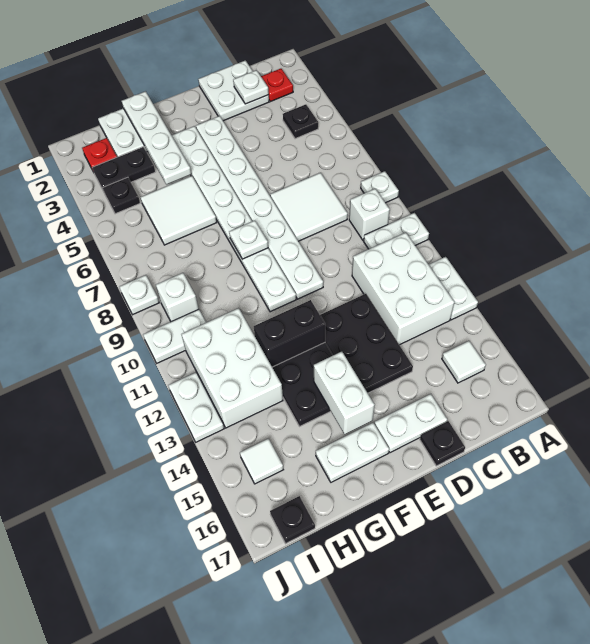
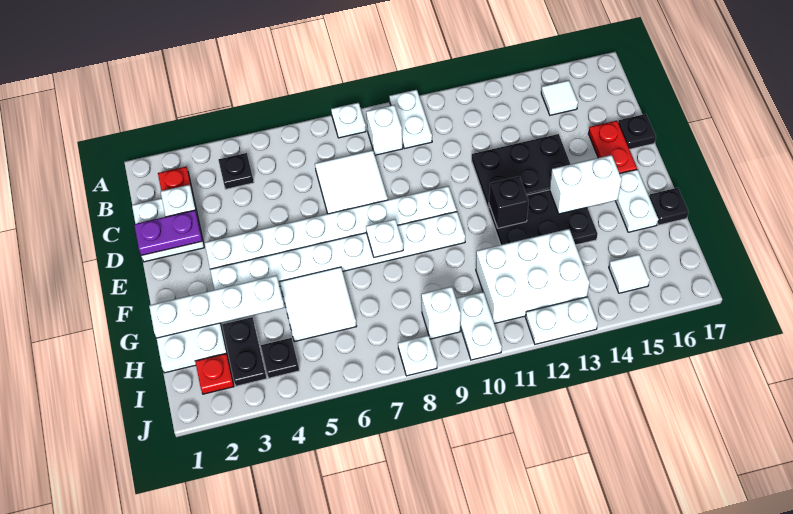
white plate A12:A13 level 1 -> none
white brick B11:C13 level 1 -> none
none -> purple plate D1:D2 level 2
white plate D16:E16 level 1 -> red plate D16:E16 level 1
black brick F12:G12 level 2 -> black brick F12 level 2
black plate I17 level 1 -> black plate G17 level 1

